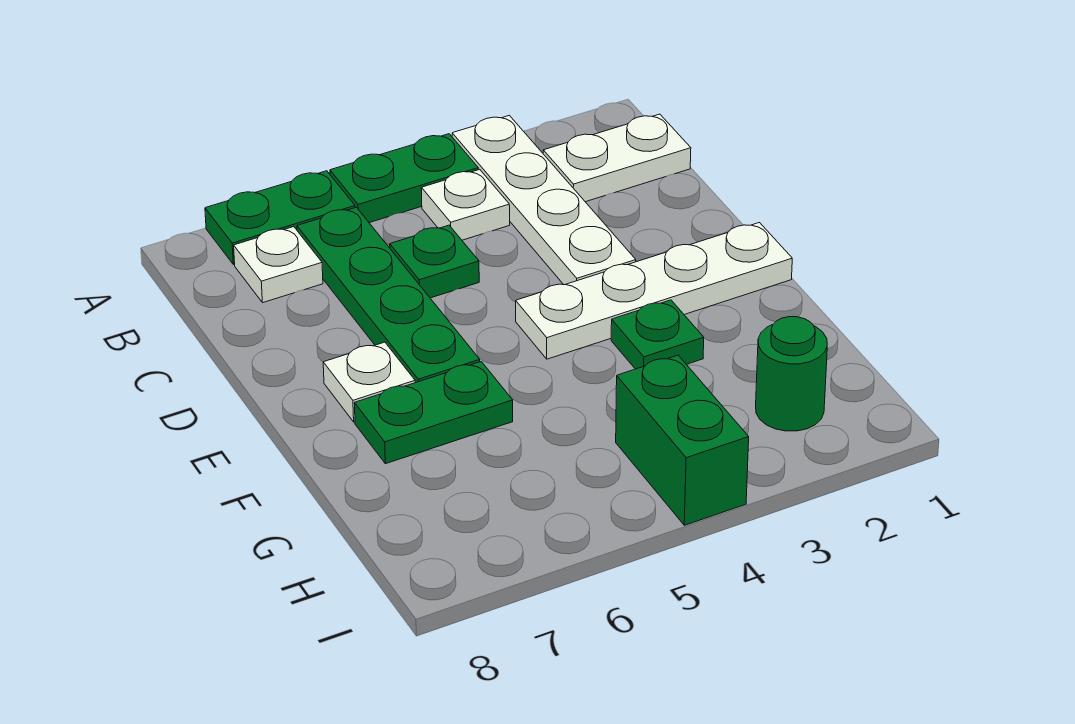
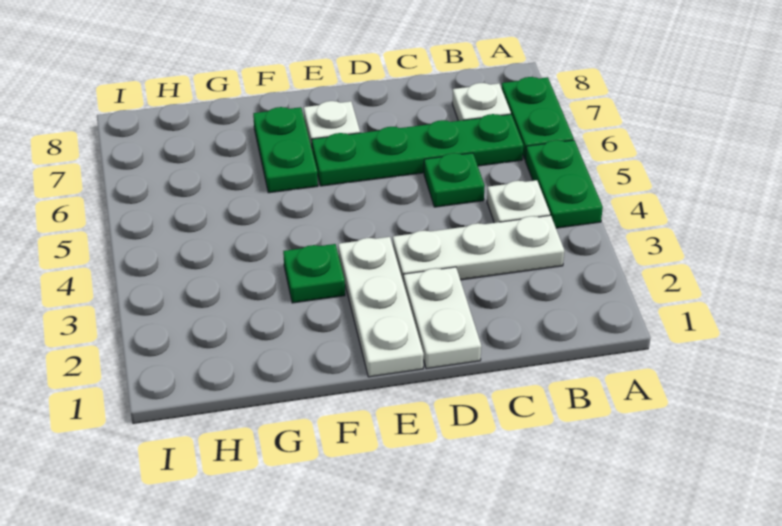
white plate A3:D3 level 1 -> white plate B3:D3 level 1
white plate B1:B2 level 1 -> white plate D1:D2 level 1
white plate E1:E4 level 1 -> white plate E1:E3 level 1
green round brick H2 level 1 -> none
green brick H4:I4 level 1 -> none

